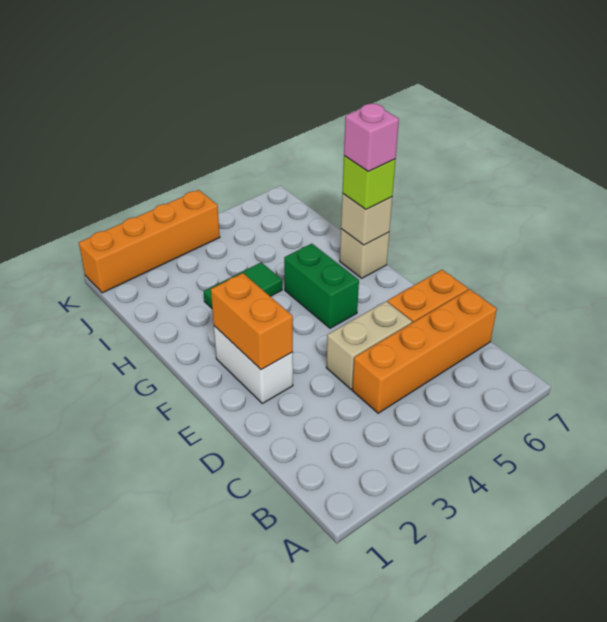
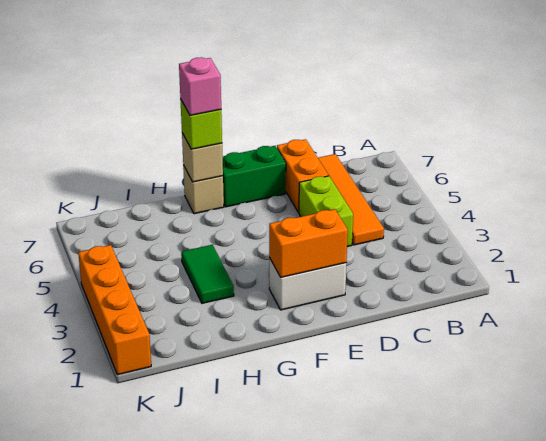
orange brick C4:C7 level 1 -> orange tile C4:C7 level 1
tan brick D4:D5 level 1 -> lime brick D4:D5 level 1
green brick F5:G5 level 1 -> green brick E7:F7 level 1

